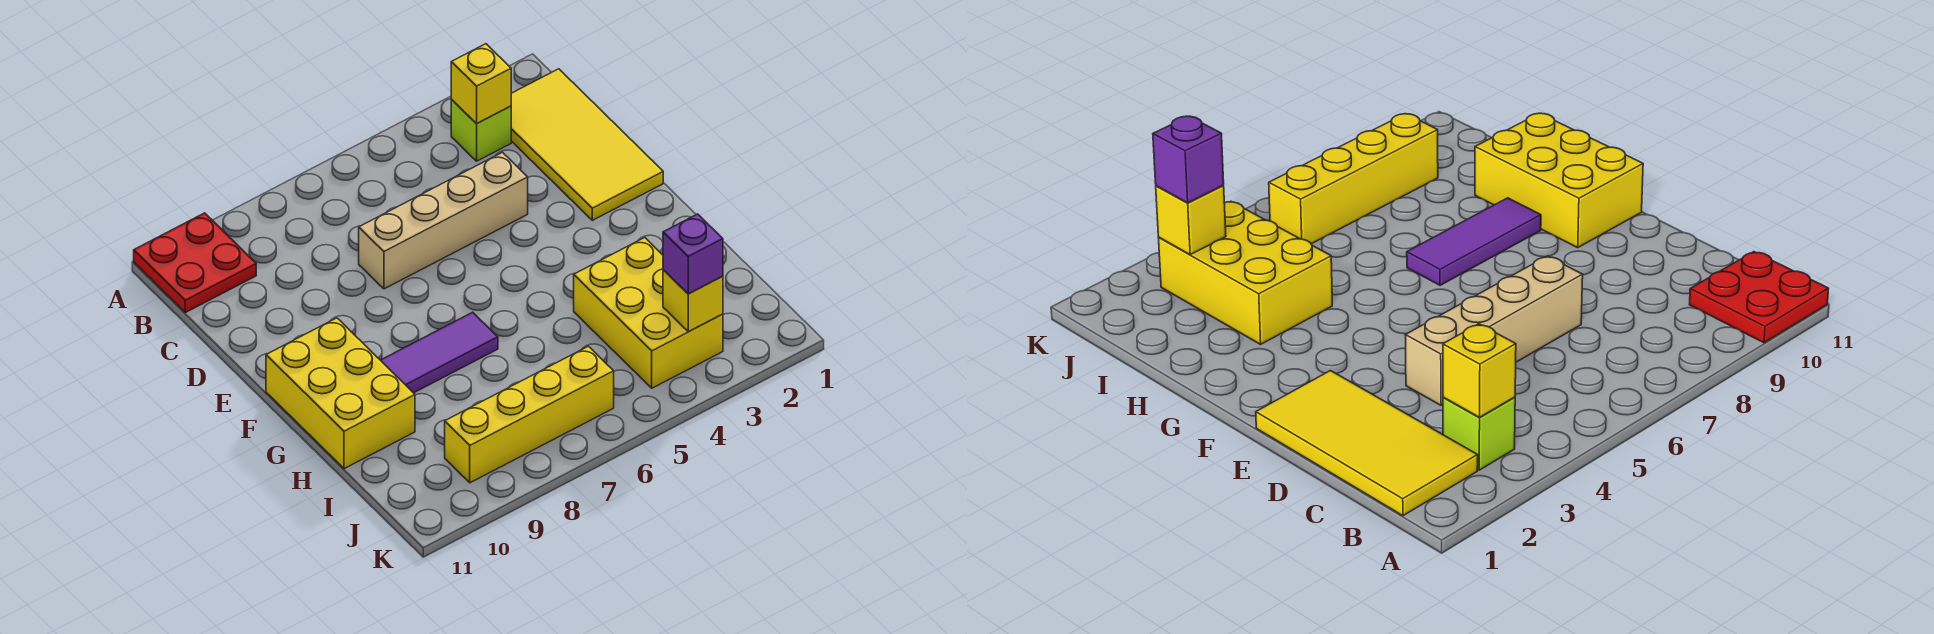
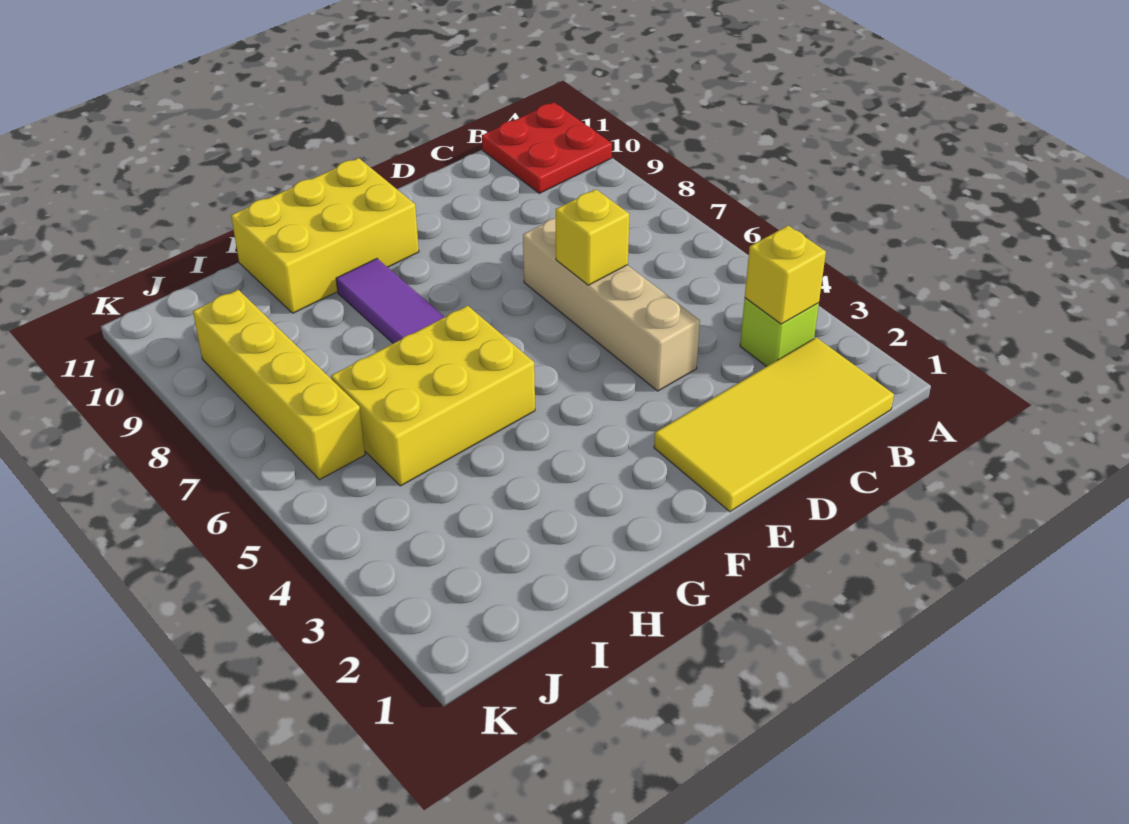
yellow brick H3:J4 level 1 -> yellow brick G5:I6 level 1
yellow brick J3 level 2 -> yellow brick D6 level 2
purple brick J3 level 3 -> none

